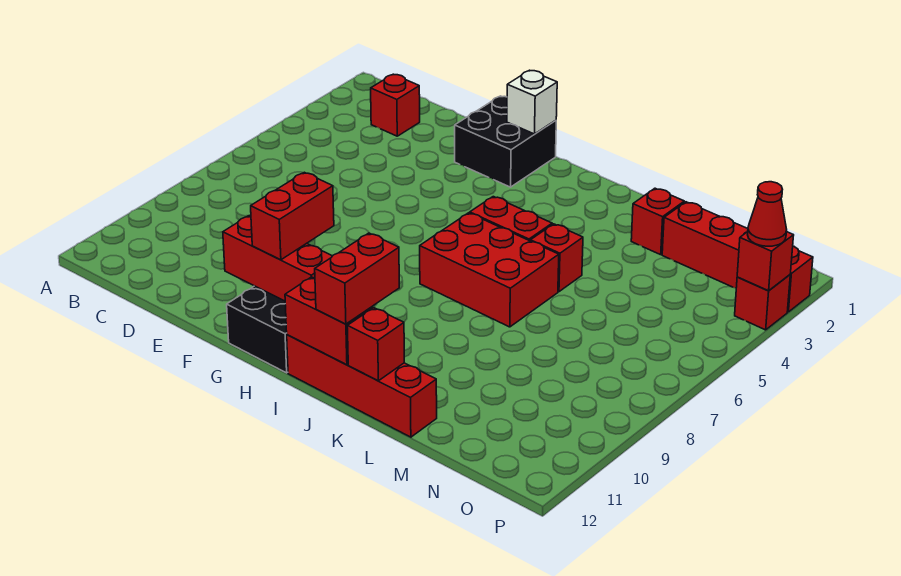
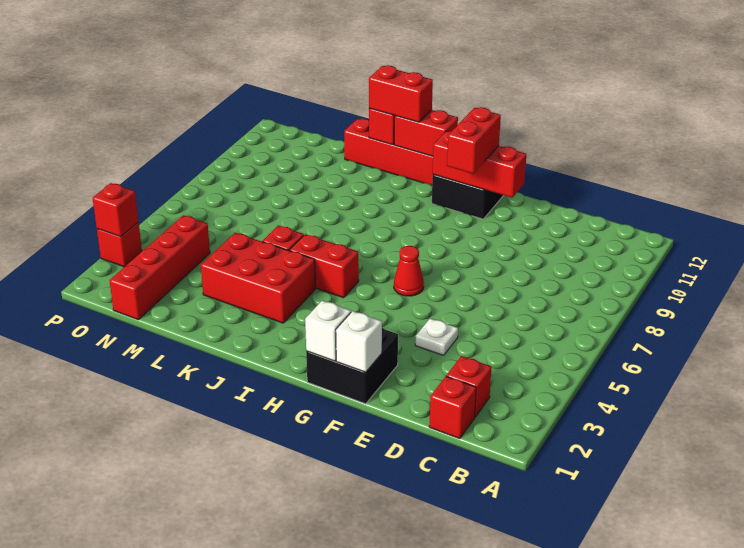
none -> white plate E4 level 1
none -> white brick F1 level 2
red brick I6:K7 level 1 -> red brick J3:L4 level 1
red brick J11:J12 level 3 -> red brick J12:K12 level 3
red brick L2 level 1 -> red brick C1 level 1
red brick M2:P2 level 1 -> red brick N1:N4 level 1
red cone P3 level 3 -> red cone G6 level 1

